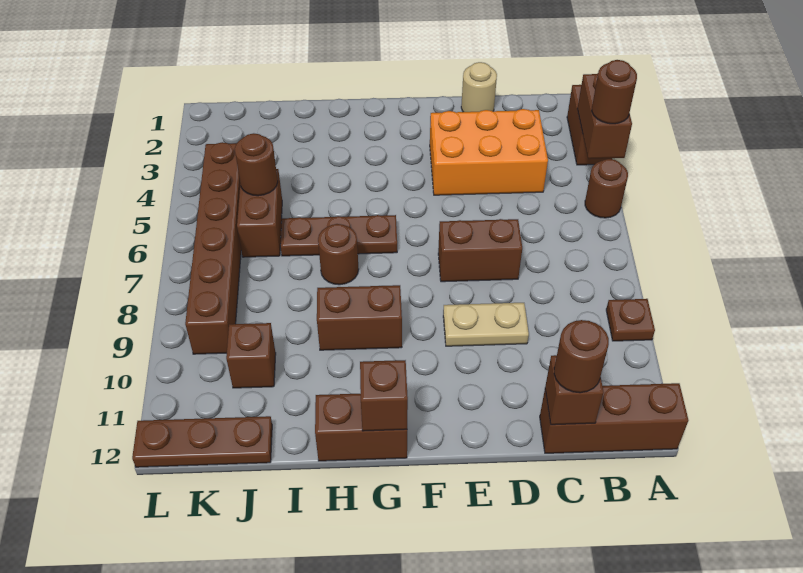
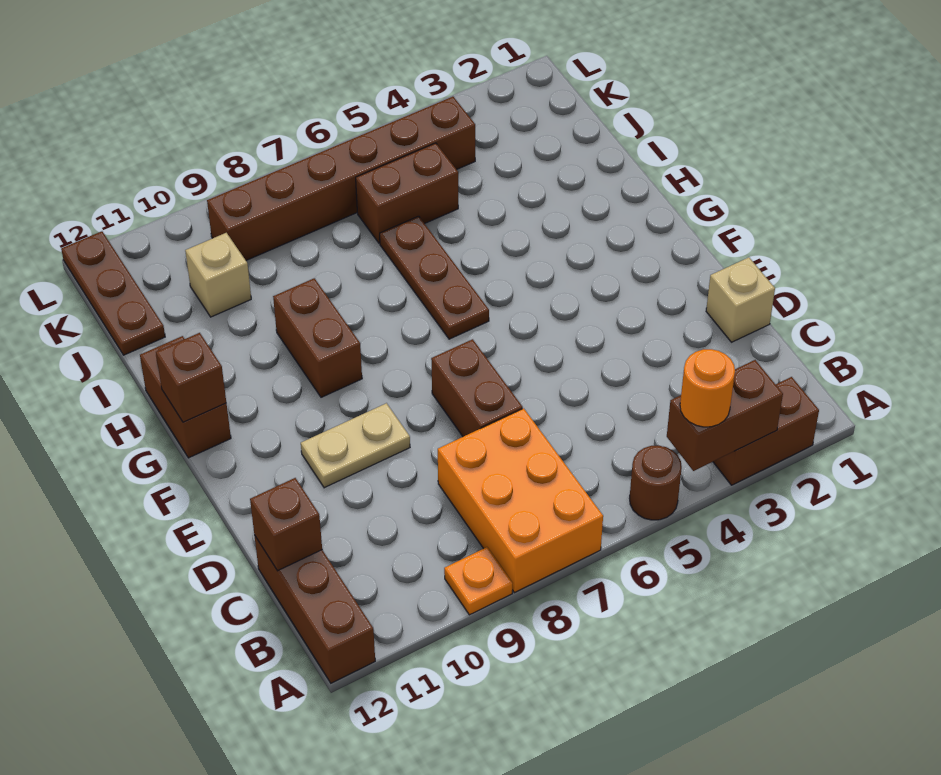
brown round brick A4 level 3 -> orange round brick A4 level 3
brown plate A9 level 1 -> orange plate A9 level 1
orange brick C3:E4 level 1 -> orange brick A7:C8 level 1
brown round brick C12 level 3 -> none
tan round brick D1 level 1 -> tan brick D1 level 1
tan plate D9:E9 level 1 -> tan plate E9:E10 level 1
brown round brick H7 level 1 -> none
brown round brick J5 level 2 -> none
brown brick J10 level 1 -> tan brick J10 level 1

